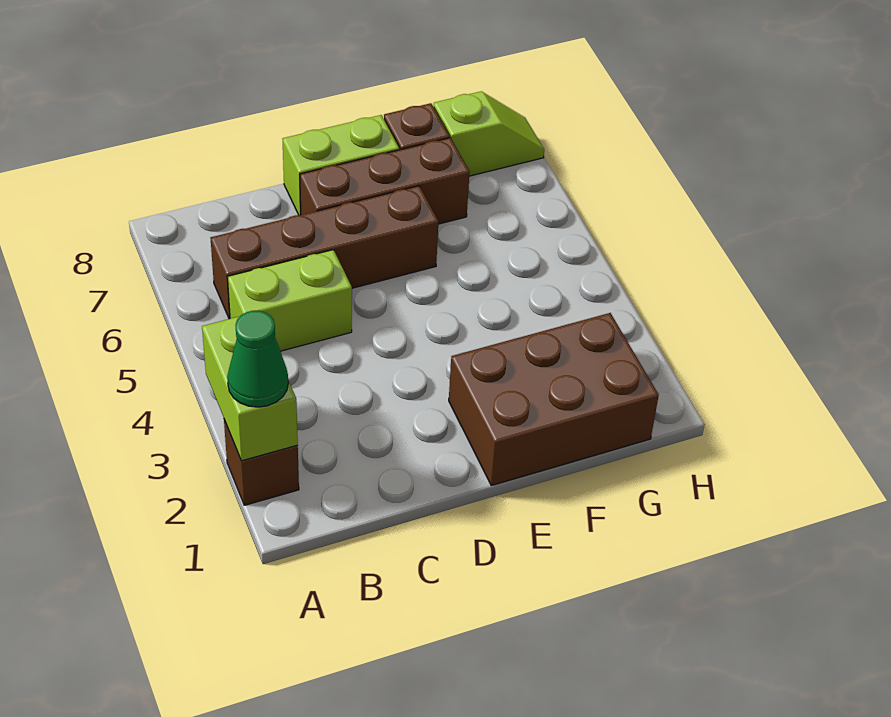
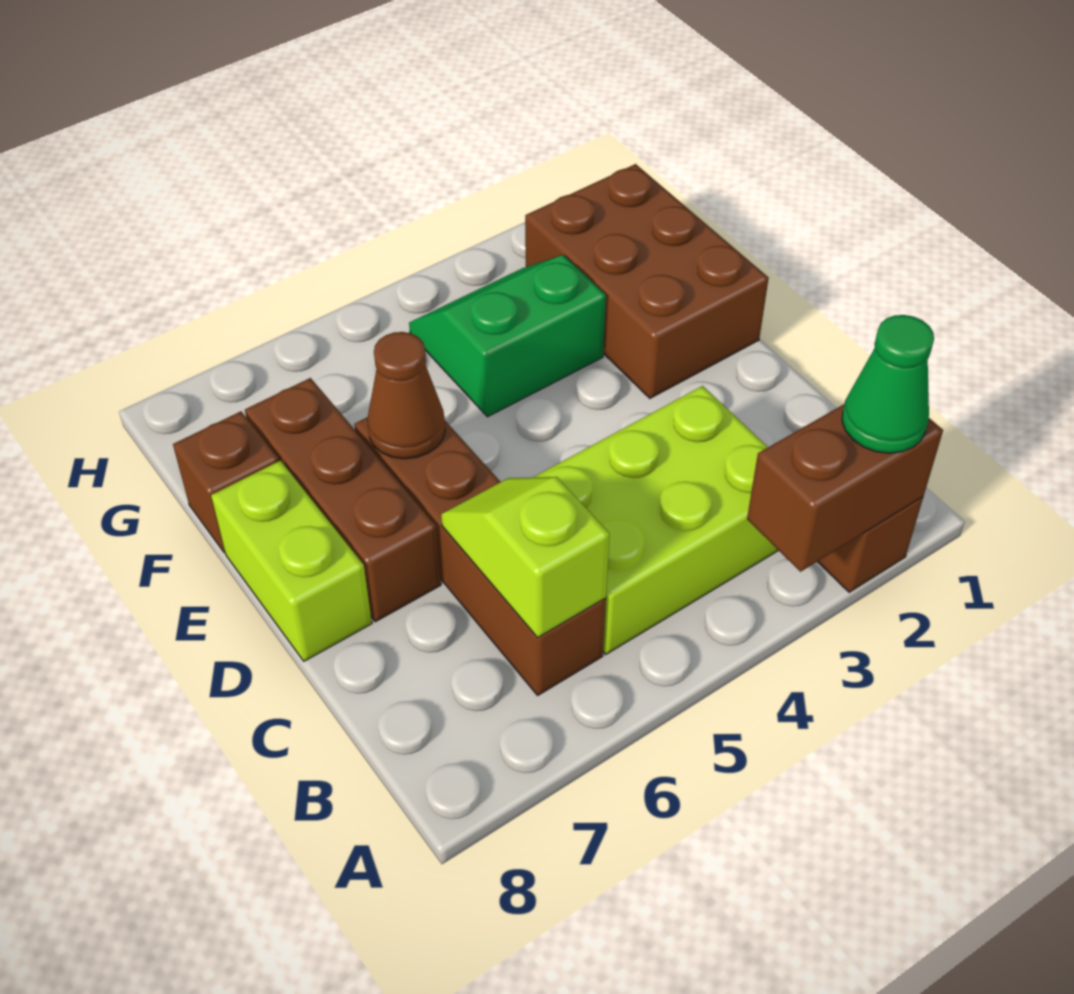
lime brick A2:A3 level 2 -> brown brick A2:A3 level 2
lime brick B5:C5 level 1 -> lime brick B3:C5 level 1
none -> brown cone E6 level 2
none -> green slope F3:G4 level 1 top F
lime slope G8:H8 level 1 top G -> lime slope B6:C6 level 2 top B

